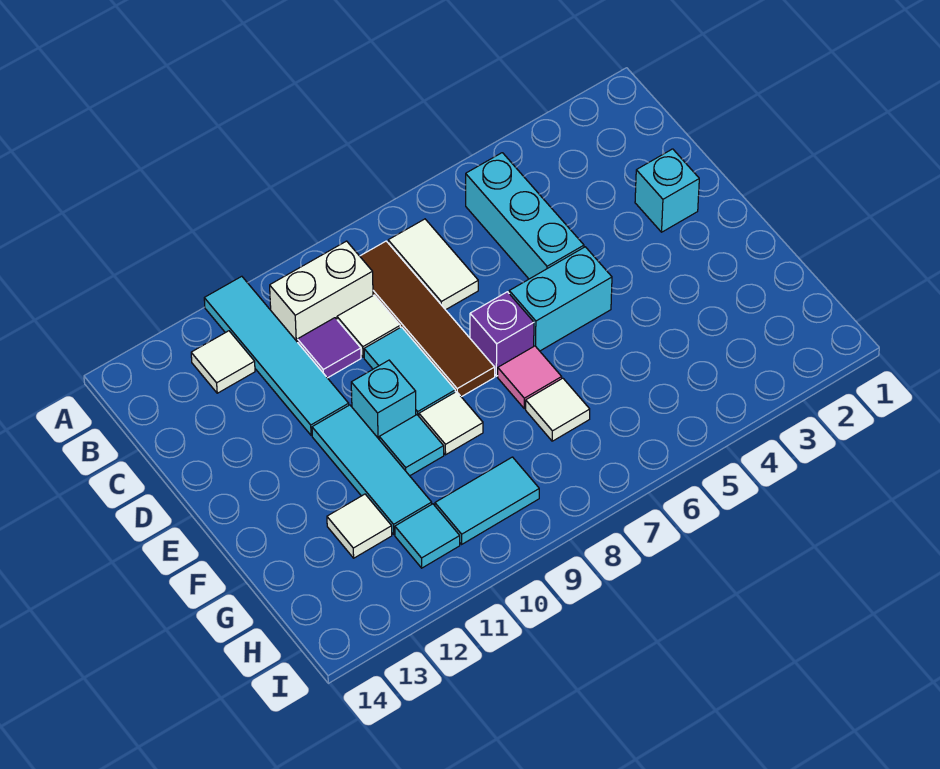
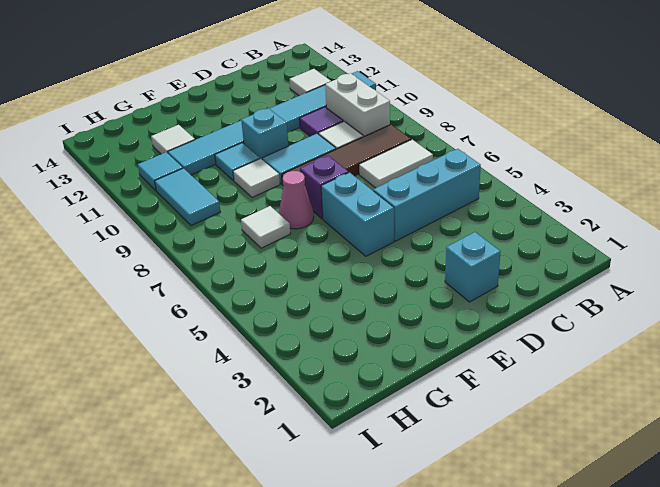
pink tile F7 level 1 -> pink cone F7 level 1

